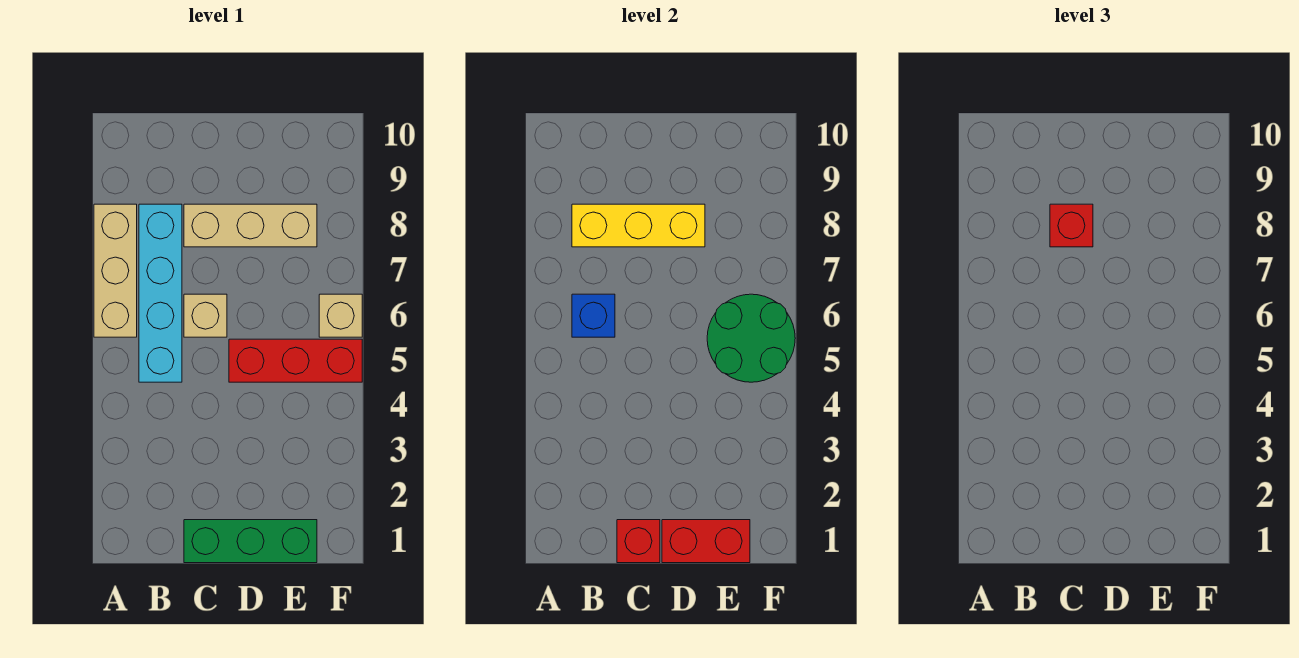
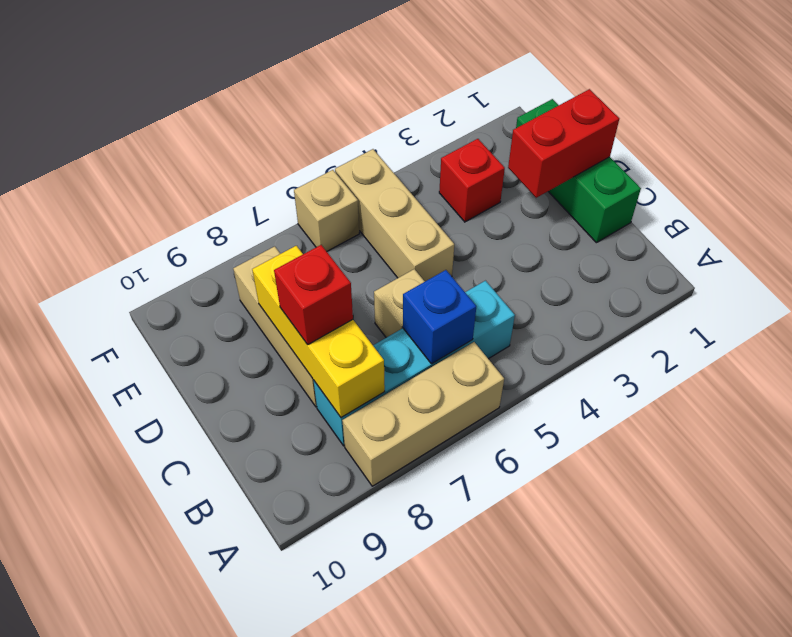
red brick C1 level 2 -> red brick E3 level 1
red brick D1:E1 level 2 -> red brick D1:D2 level 2
red brick D5:F5 level 1 -> tan brick D5:F5 level 1
green round brick E5:F6 level 2 -> none

